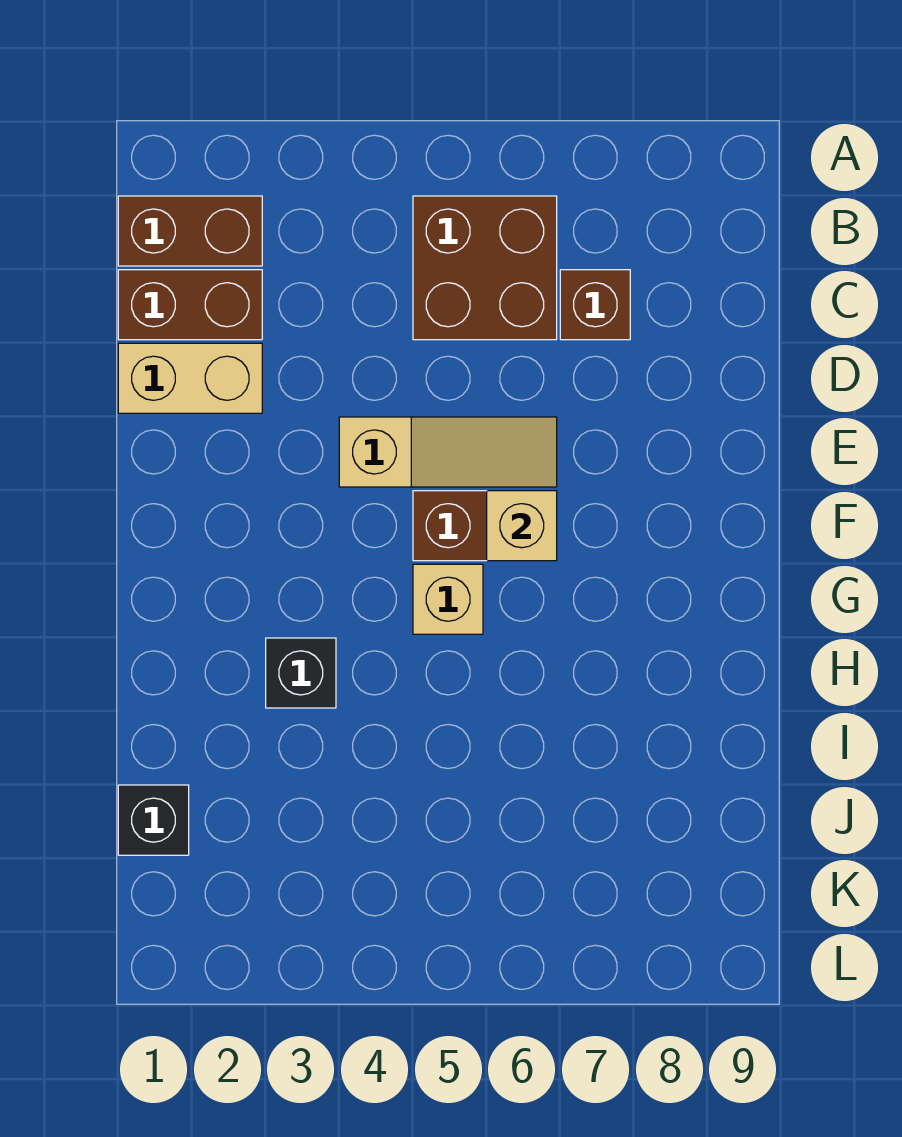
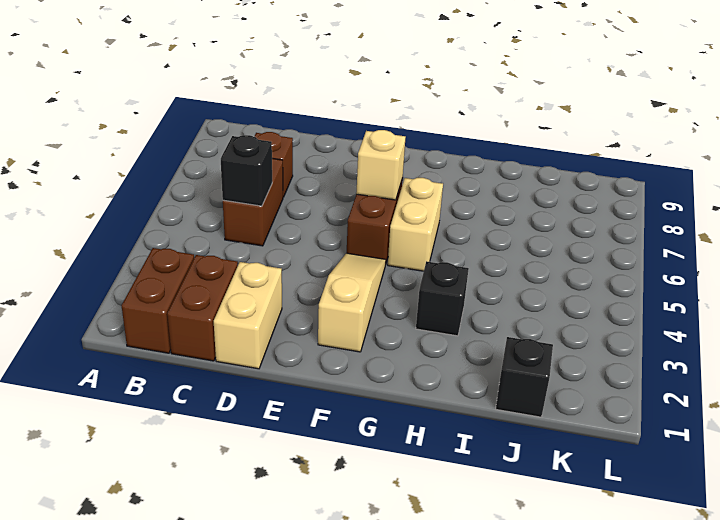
brown brick B5:C6 level 1 -> brown brick C5:C6 level 1
none -> black brick C5 level 2
tan slope E4:E6 level 1 top 4 -> tan slope F2:F4 level 1 top 2
tan brick G5 level 1 -> tan brick G5:G6 level 1

